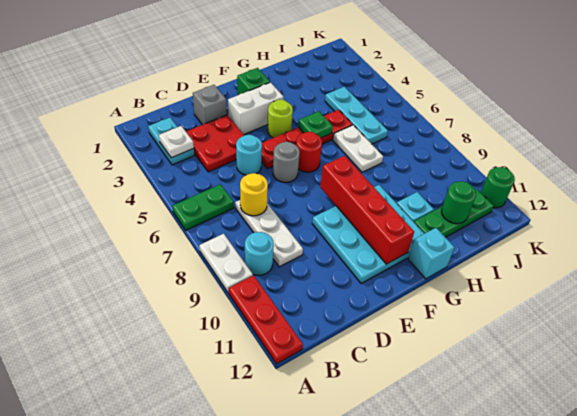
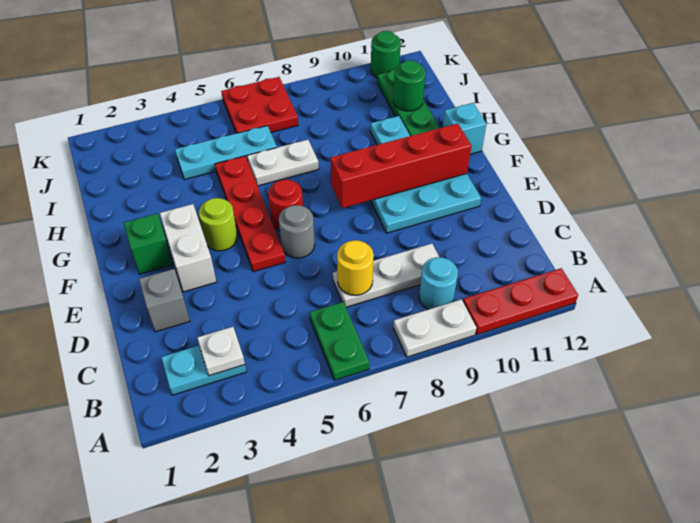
red plate C3:D4 level 1 -> red plate J6:K7 level 1
cyan round brick D5 level 1 -> none
green plate G5 level 2 -> none

